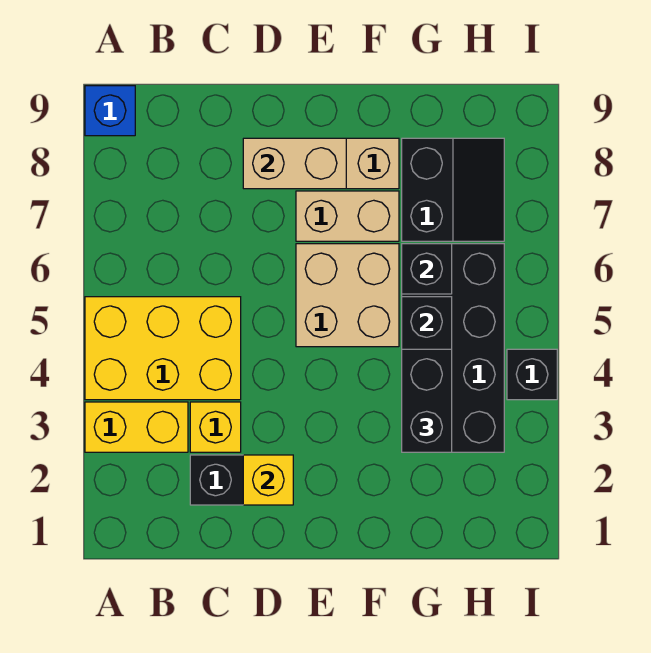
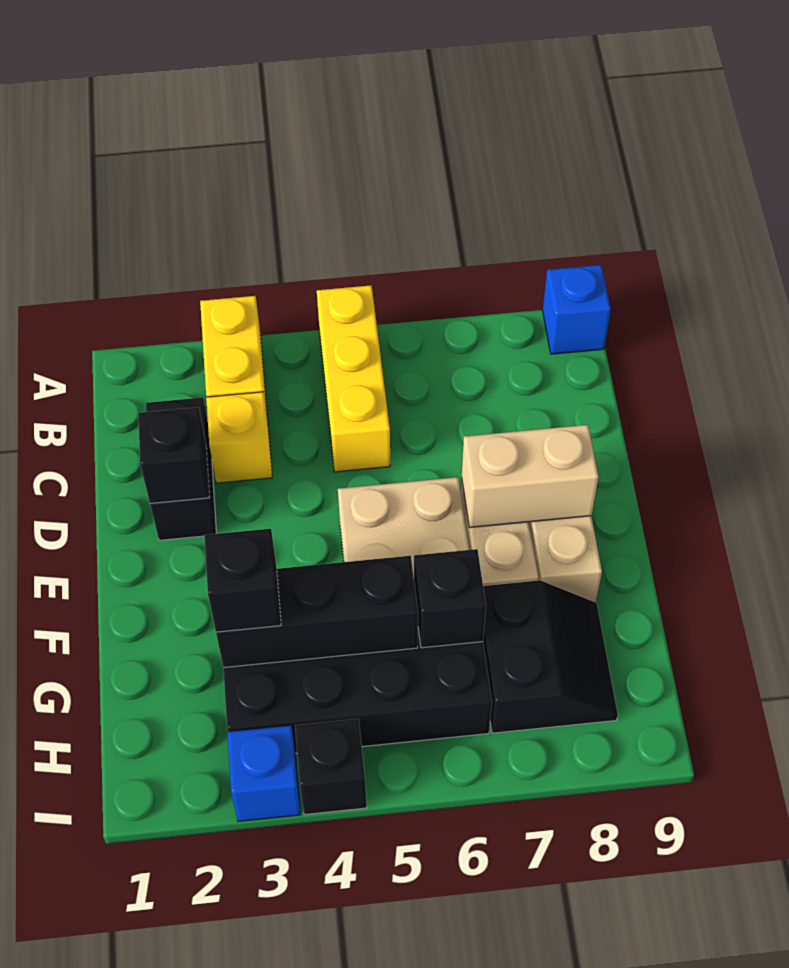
yellow brick A4:C5 level 1 -> yellow brick A5:C5 level 1
yellow brick D2 level 2 -> black brick D2 level 2
tan brick D8:E8 level 2 -> tan brick E7:E8 level 2
black brick G3:G4 level 3 -> black brick G3 level 3
black slope G7:H8 level 1 top G -> black slope G7:H8 level 1 top 7
none -> blue brick I3 level 1

